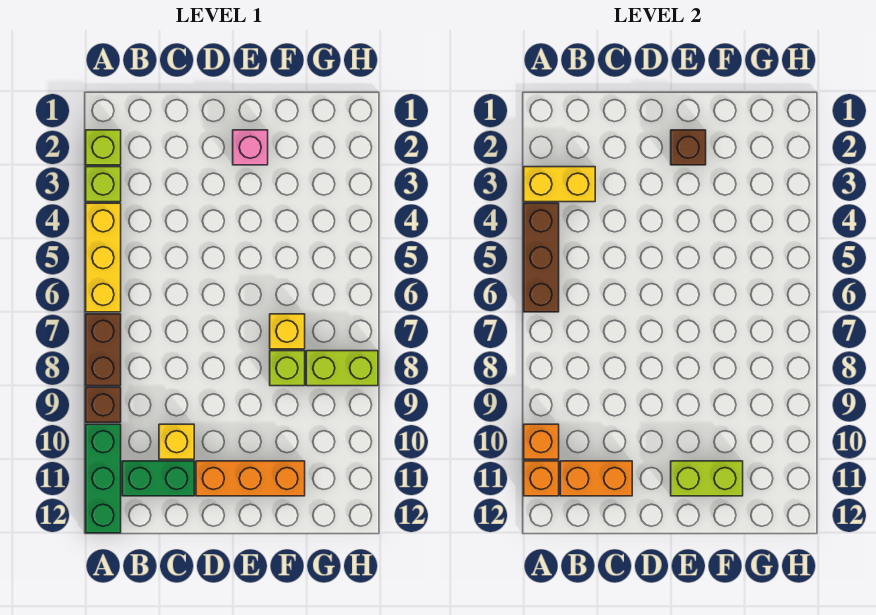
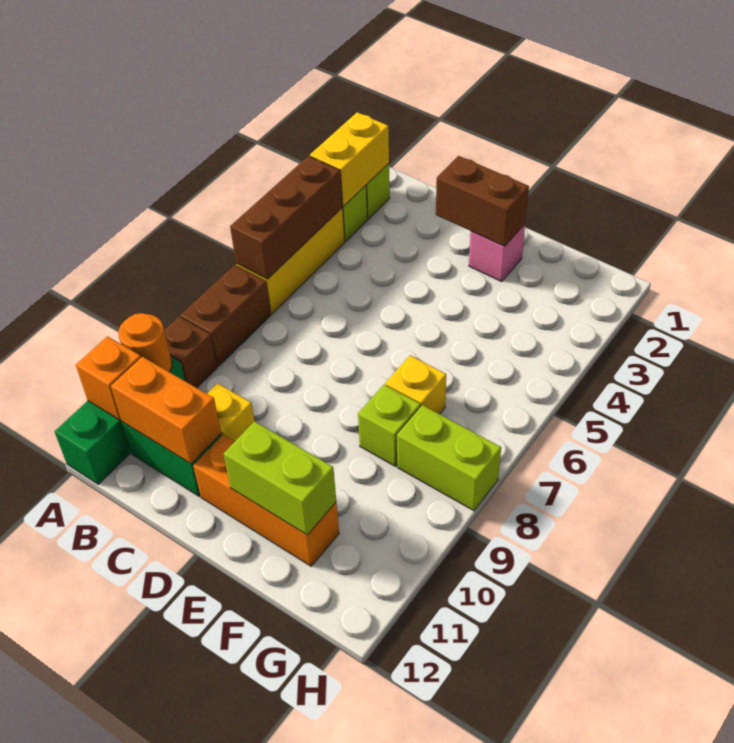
yellow brick A3:B3 level 2 -> yellow brick A2:A3 level 2
orange brick A10 level 2 -> orange round brick A10 level 2
brown brick E2 level 2 -> brown brick D2:E2 level 2

